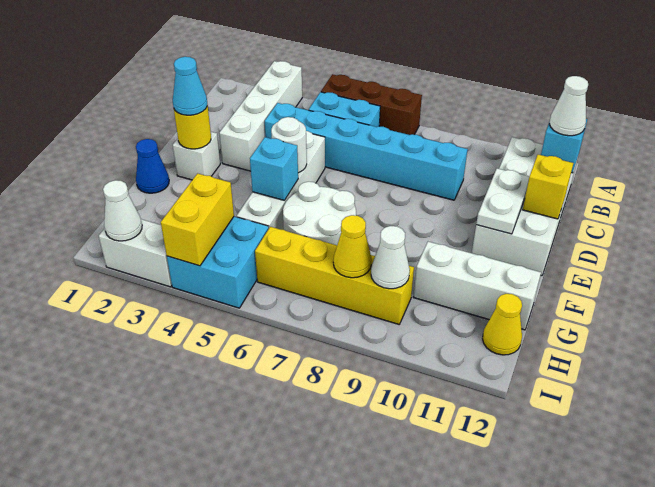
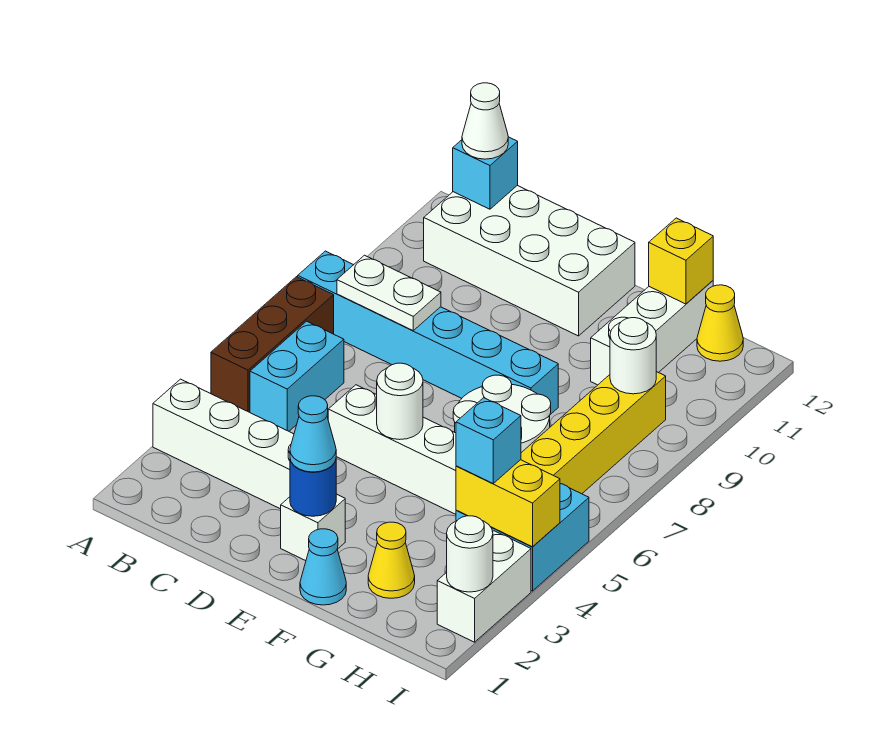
cyan brick C4:C9 level 1 -> cyan brick A8:F8 level 1
white plate D11:E11 level 2 -> white plate B8:C8 level 2
yellow brick D12 level 2 -> yellow brick G12 level 2
yellow round brick E2 level 2 -> blue round brick E2 level 2
blue cone F1 level 1 -> cyan cone F1 level 1
cyan brick F5 level 2 -> cyan brick H4 level 3
yellow cone H8 level 2 -> yellow cone G2 level 1
white cone H9 level 2 -> white round brick H9 level 2
white cone I2 level 2 -> white round brick I2 level 2

